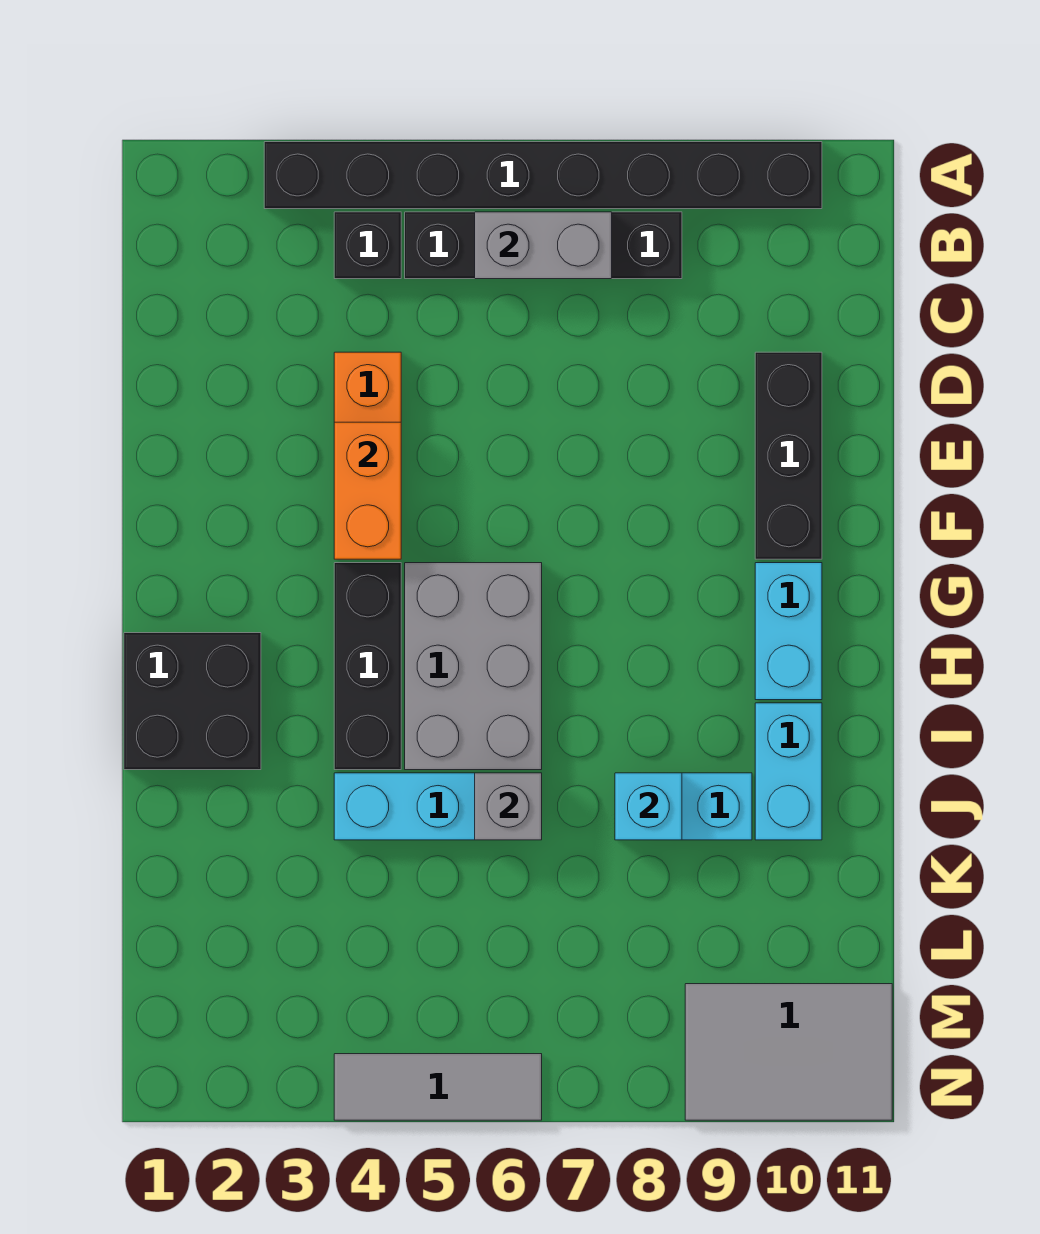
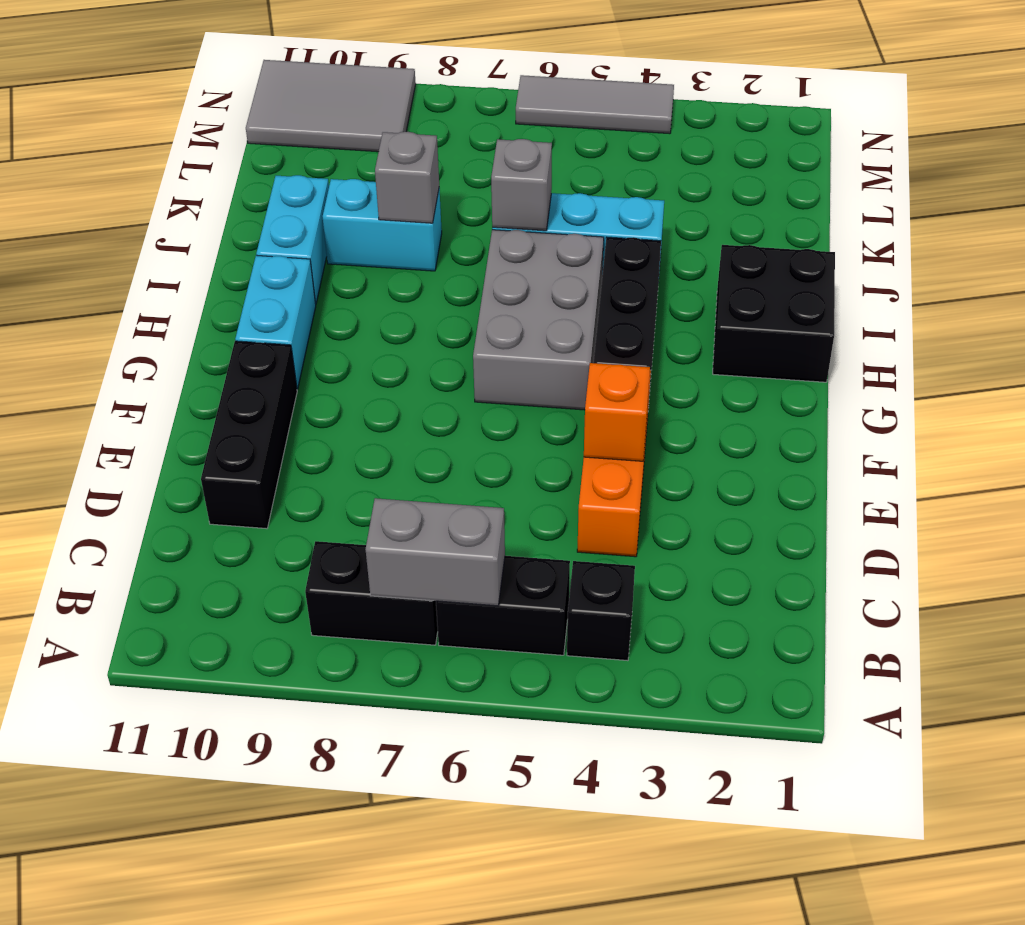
black brick A3:A10 level 1 -> none
orange brick E4:F4 level 2 -> orange brick E4 level 2
cyan brick J8 level 2 -> grey brick J8 level 2

